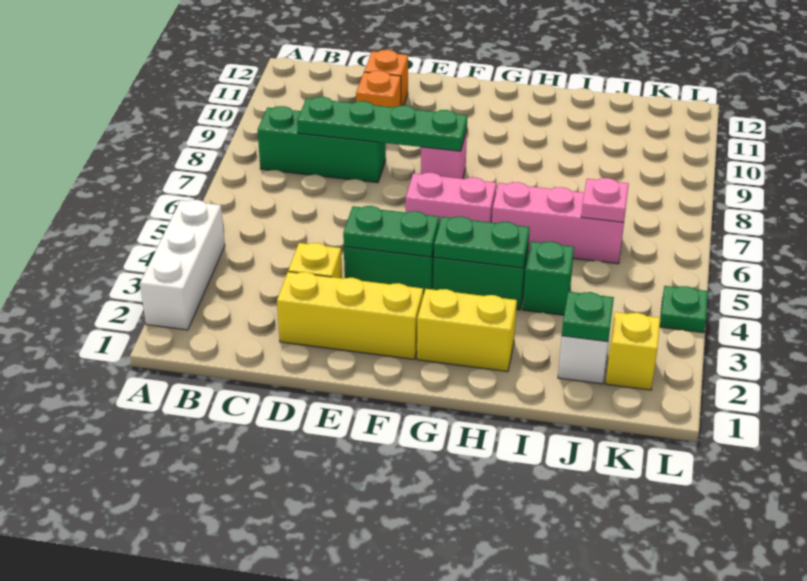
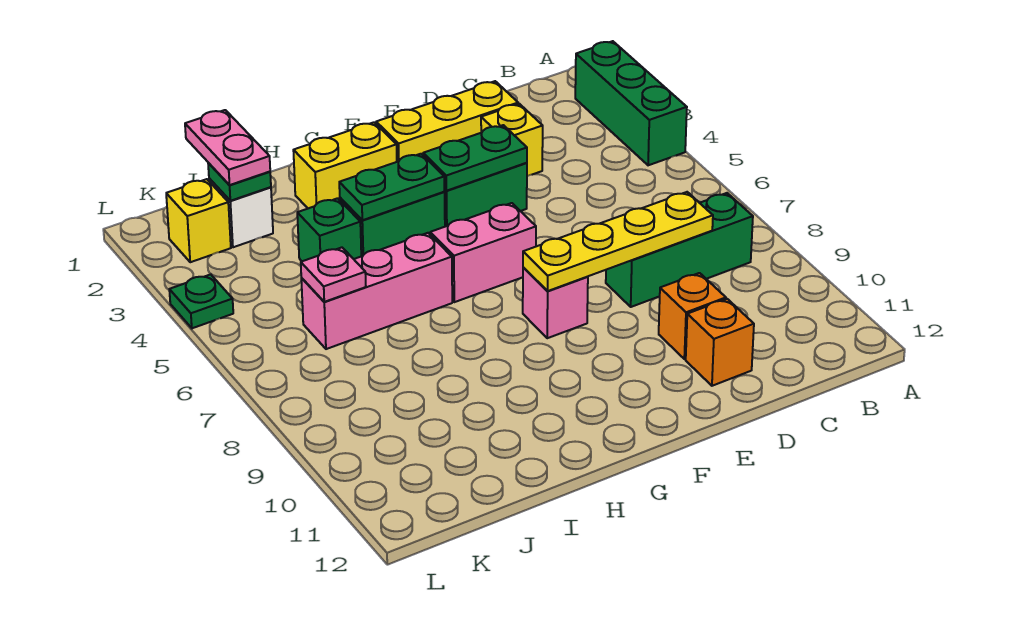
white brick A2:A4 level 1 -> green brick A2:A4 level 1
green plate C8:F8 level 2 -> yellow plate C8:F8 level 2
none -> pink plate J1:J2 level 3

